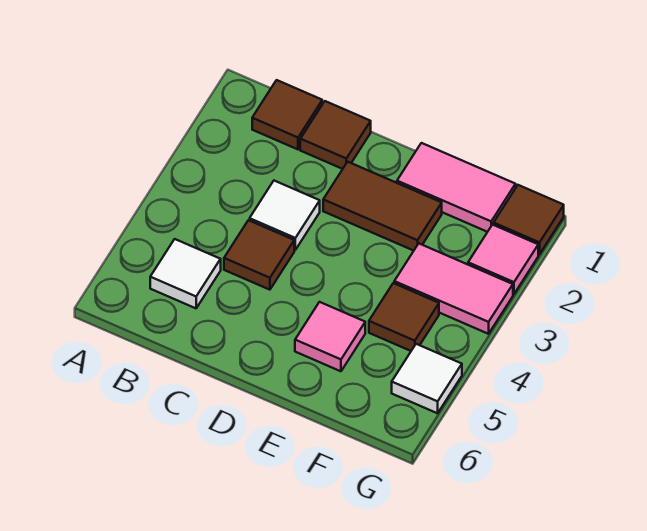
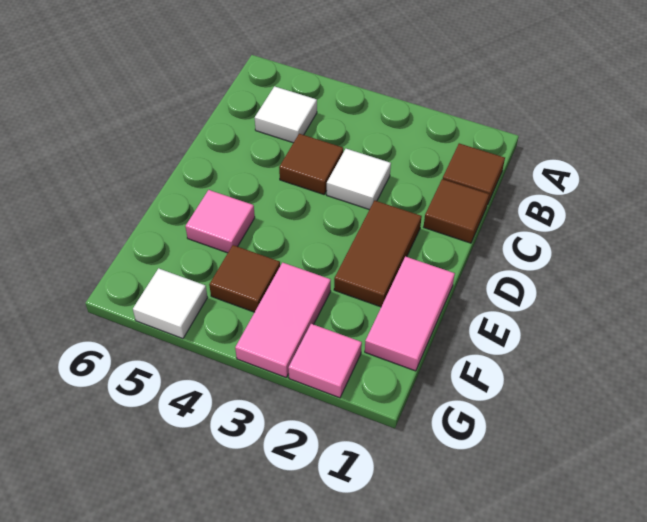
brown tile G1 level 1 -> none

